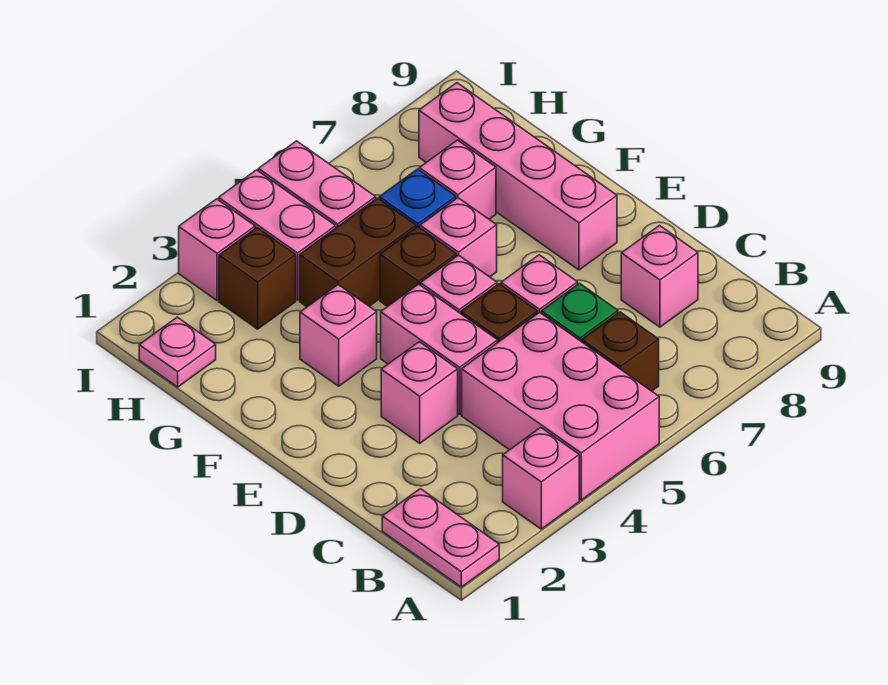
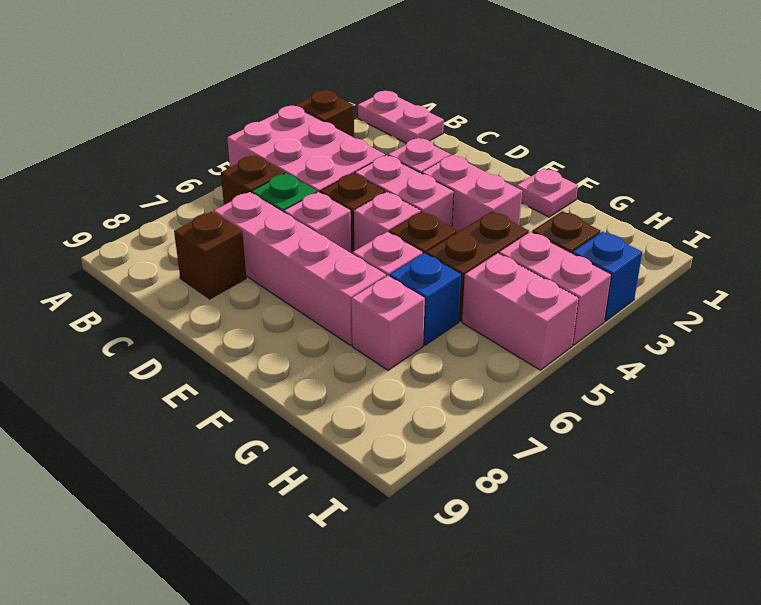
pink brick A3 level 1 -> brown brick A3 level 1
pink brick C8 level 1 -> brown brick C8 level 1
pink brick E8:H8 level 1 -> pink brick C7:F7 level 1
pink brick F3 level 1 -> pink brick E3:F3 level 1
pink plate H1 level 1 -> pink plate F1 level 1
pink brick I3 level 1 -> blue brick I3 level 1

